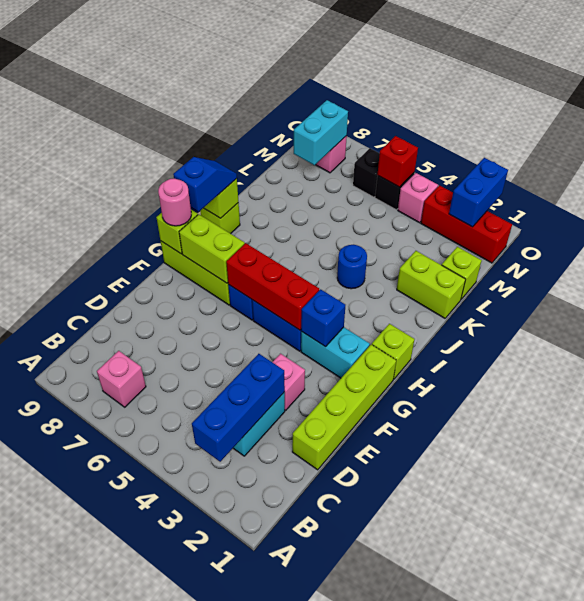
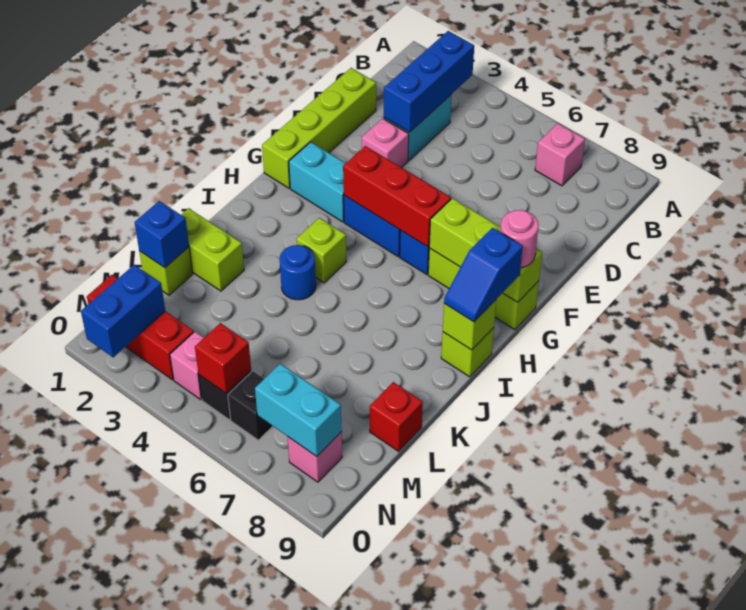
blue brick G3 level 2 -> blue brick L1 level 2
lime brick H1 level 1 -> lime brick I4 level 1
none -> red brick L9 level 1
cyan brick M8:N8 level 2 -> cyan brick N7:N8 level 2

